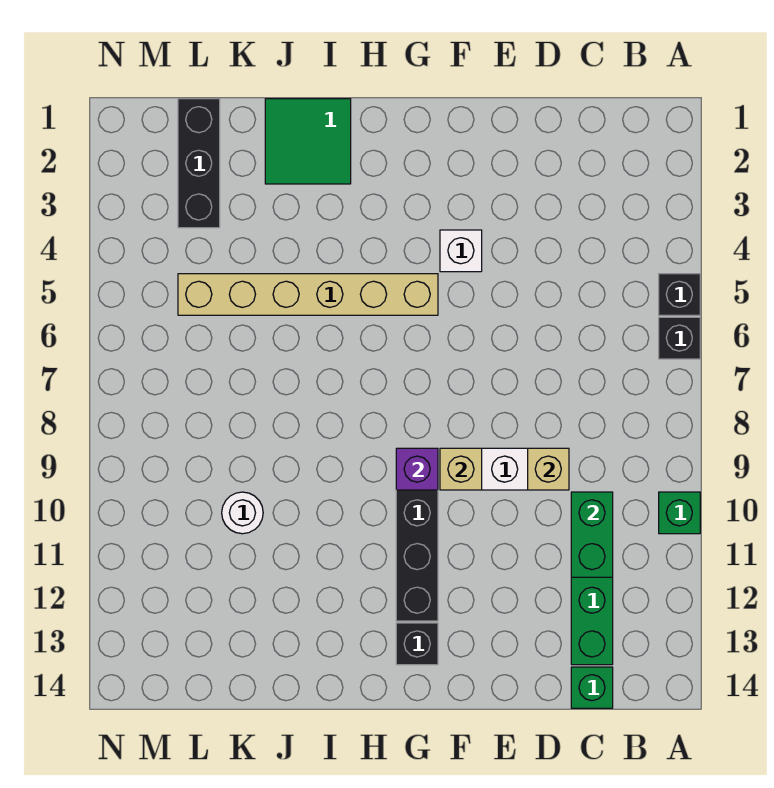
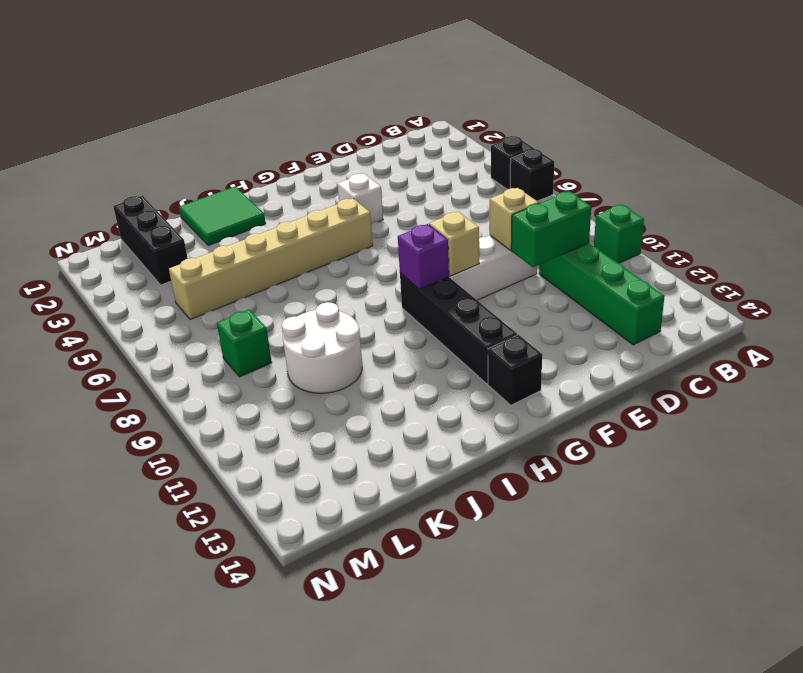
green brick C10:C11 level 2 -> green brick C10:D10 level 2
green brick C14 level 1 -> green brick L8 level 1
white round brick K10 level 1 -> white round brick J9:K10 level 1

